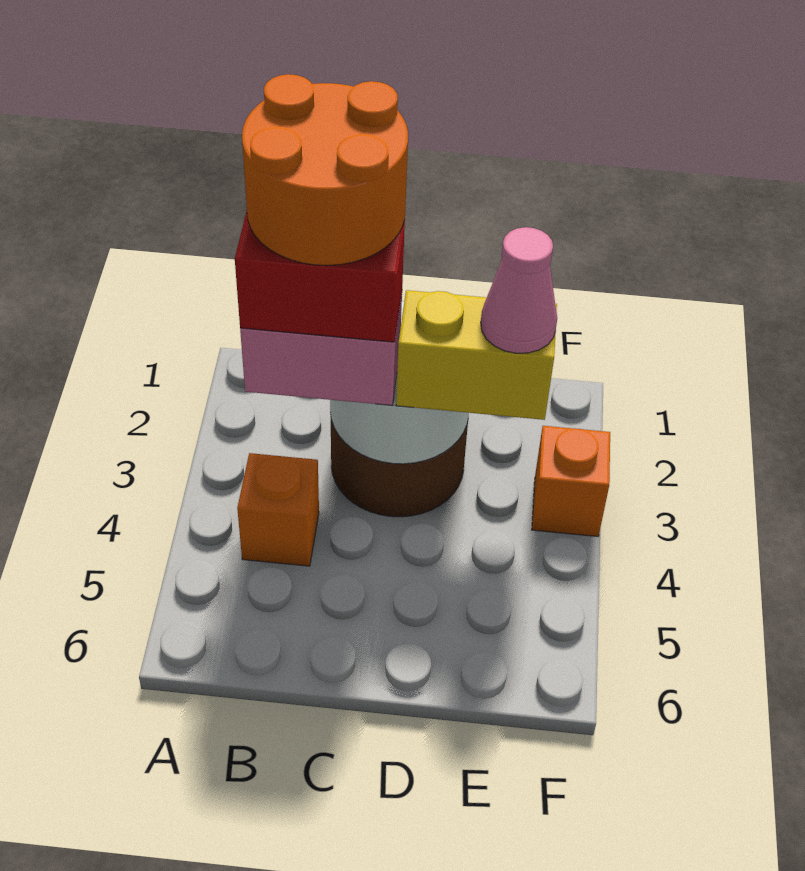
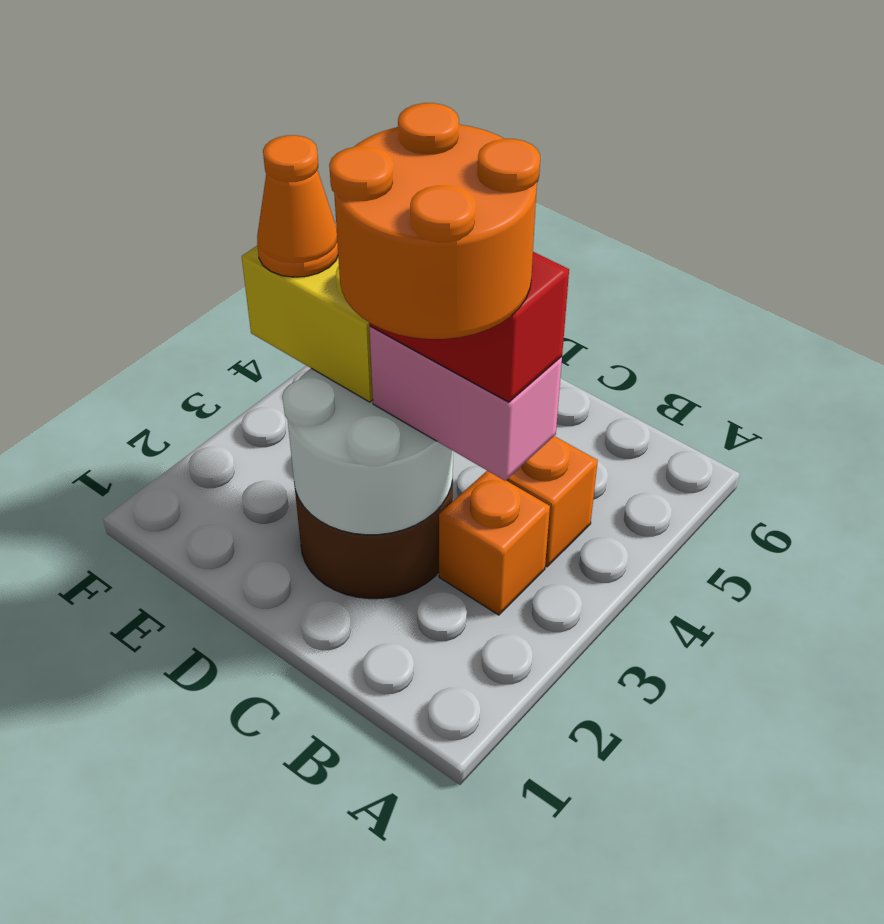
pink cone E3 level 4 -> orange cone E3 level 4
orange brick F3 level 1 -> orange brick B3 level 1

